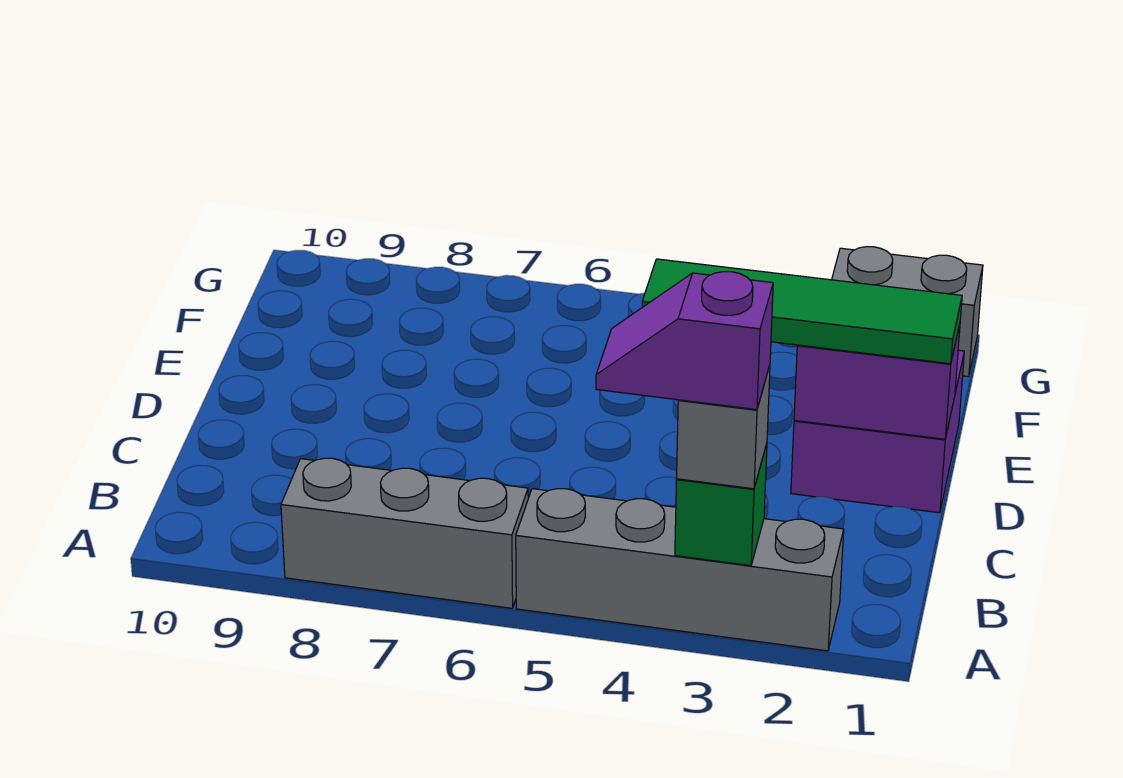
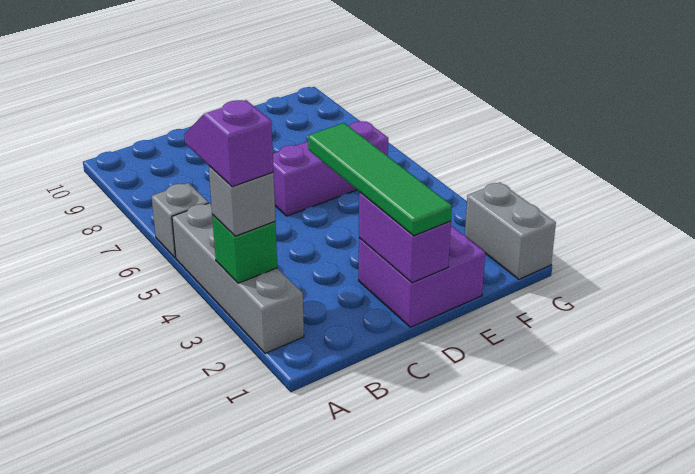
grey brick A6:A8 level 1 -> grey brick A6 level 1
none -> purple brick D6:F6 level 1

